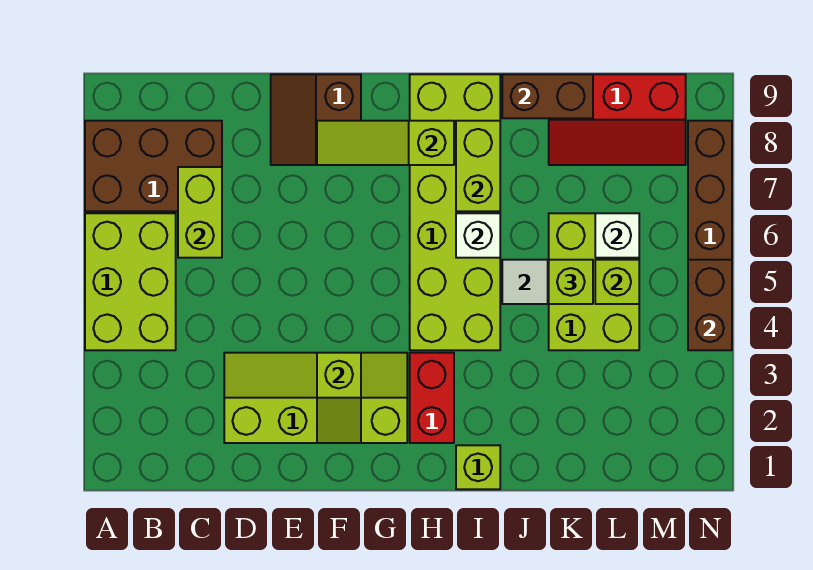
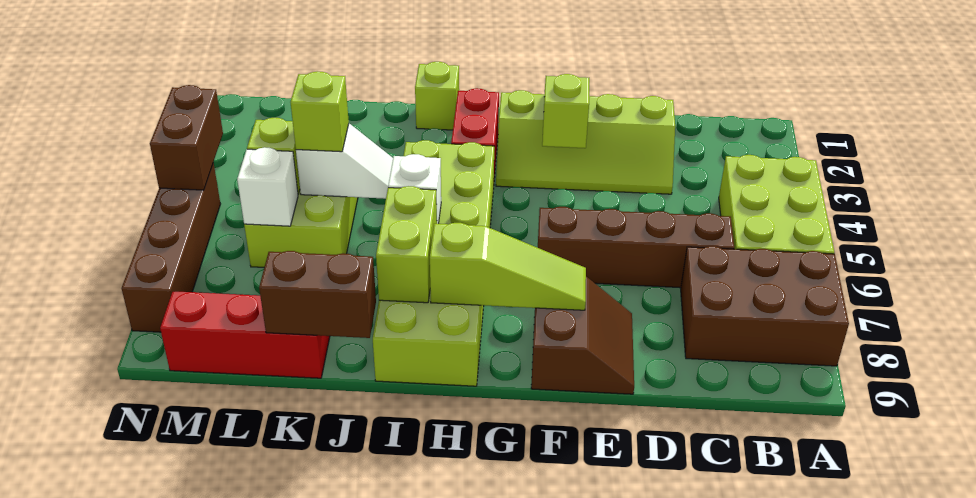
none -> brown brick C6:F6 level 1
lime brick C6:C7 level 2 -> none

